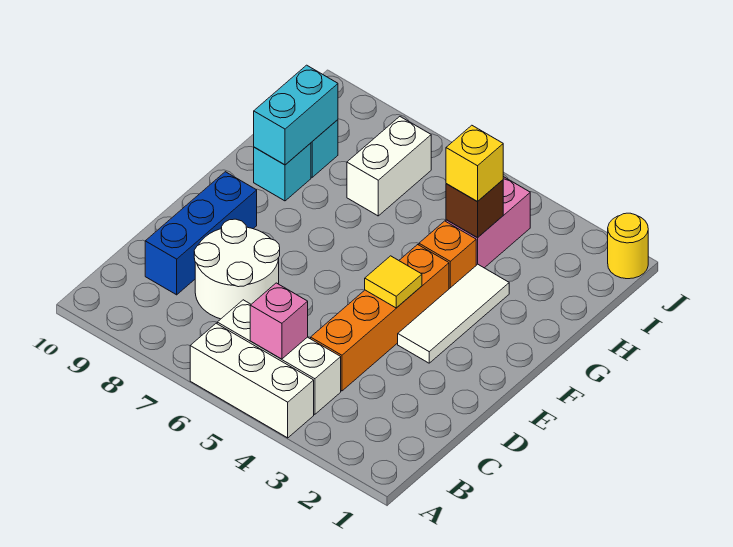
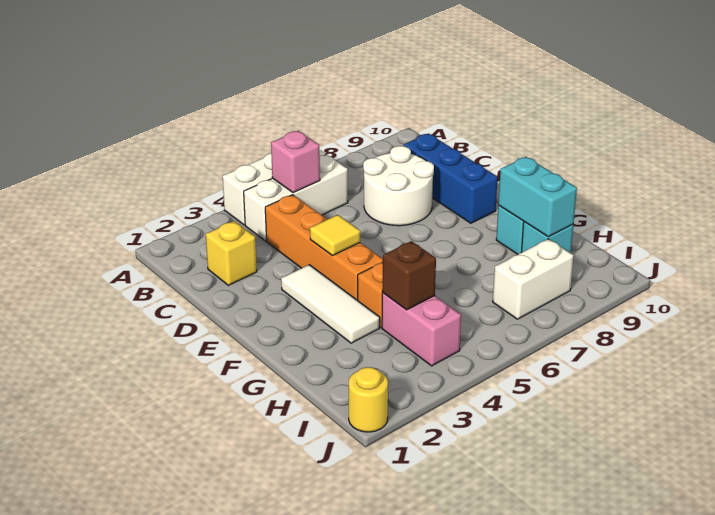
yellow brick H4 level 3 -> yellow brick C2 level 1
white brick H7:I7 level 1 -> white brick I7:I8 level 1

